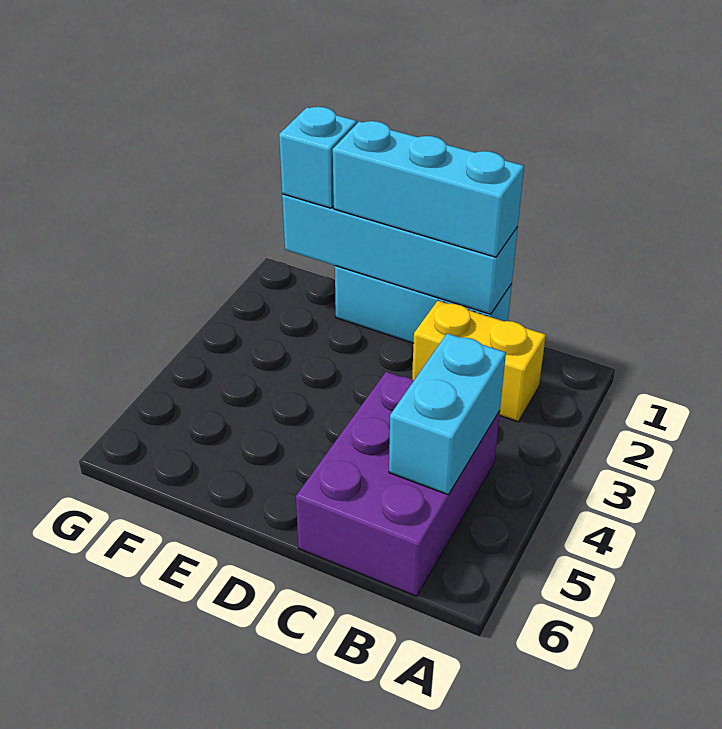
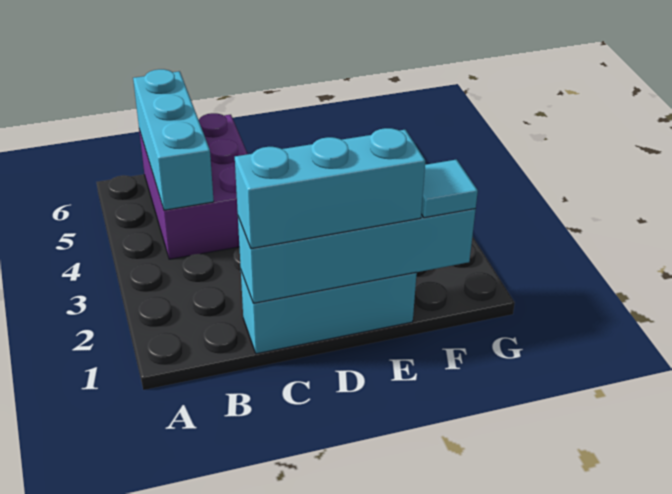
yellow brick B2:C2 level 1 -> none
cyan brick B4:B5 level 2 -> cyan brick B4:B6 level 2
cyan brick F1 level 3 -> cyan tile F1 level 3

